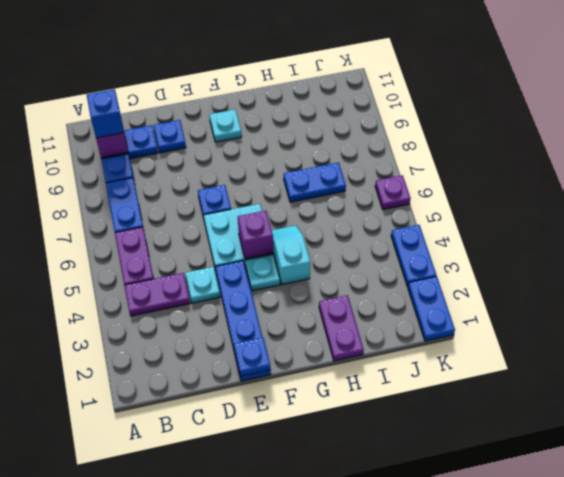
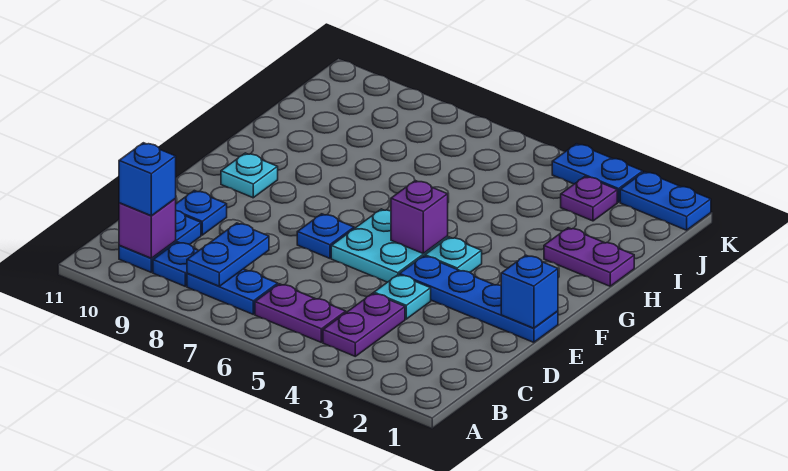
blue plate E1 level 2 -> blue brick E1 level 2
cyan slope G4:G5 level 1 top 4 -> none
blue plate H7:I7 level 1 -> blue plate B8:C8 level 2
purple plate K6 level 1 -> purple plate J3 level 1

